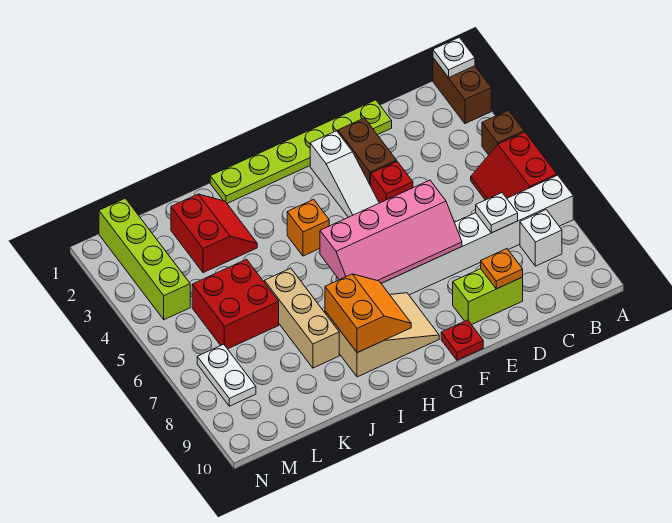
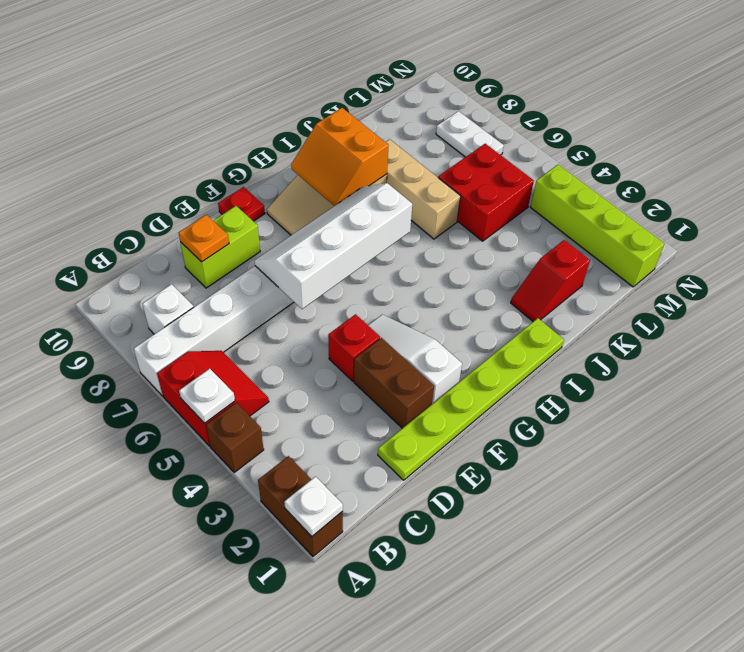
white plate C7 level 2 -> white plate A5 level 2
pink slope E6:H7 level 2 top 6 -> white slope E6:H7 level 2 top 6
orange brick H4 level 1 -> none
red slope J2:K3 level 1 top K -> red slope J2:K2 level 1 top K

